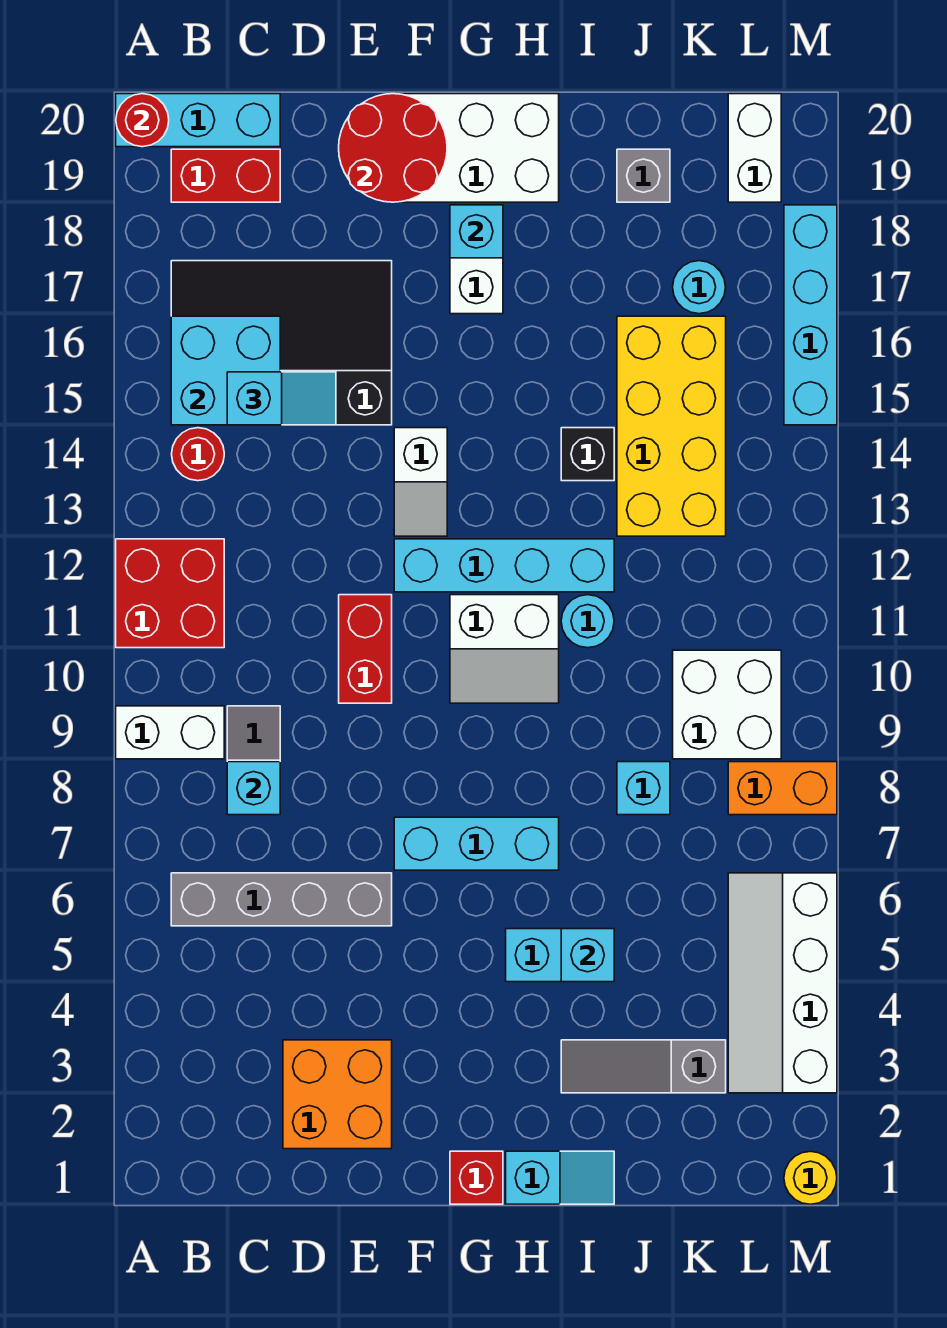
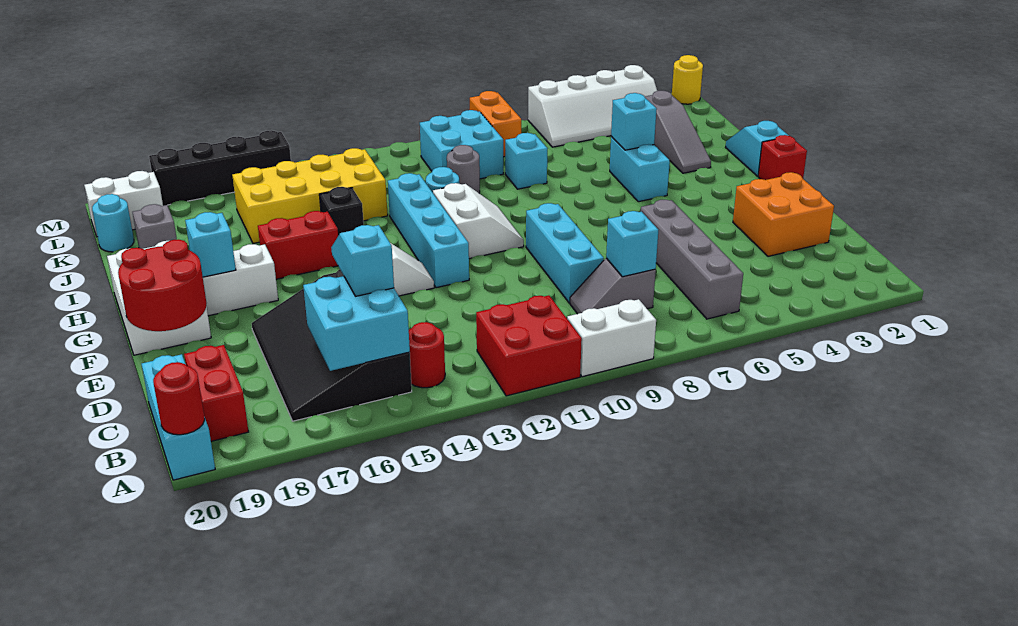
white brick A9:B9 level 1 -> white brick A9:A10 level 1
red brick E10:E11 level 1 -> red brick H15:H16 level 1
cyan brick F7:H7 level 1 -> cyan brick D9:F9 level 1
none -> grey round brick J10 level 1
white brick K9:L10 level 1 -> cyan brick K9:L10 level 1
cyan round brick K17 level 1 -> cyan round brick K20 level 1
cyan brick M15:M18 level 1 -> black brick M15:M18 level 1

